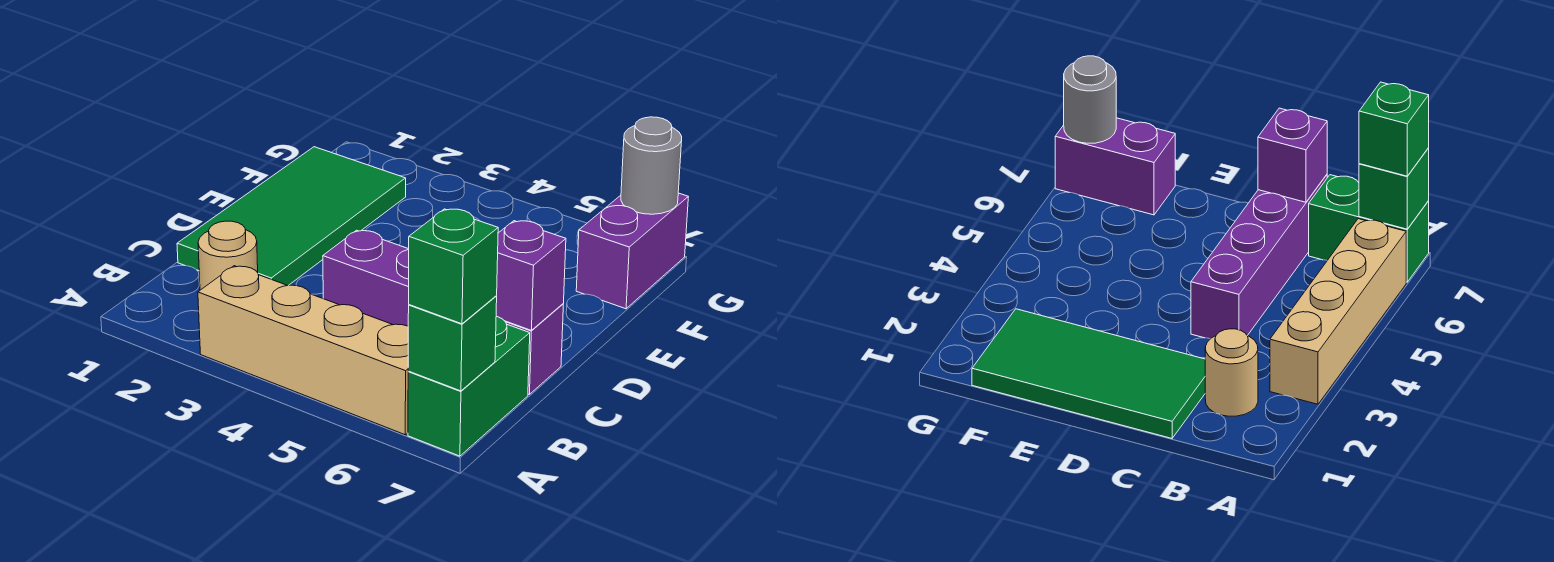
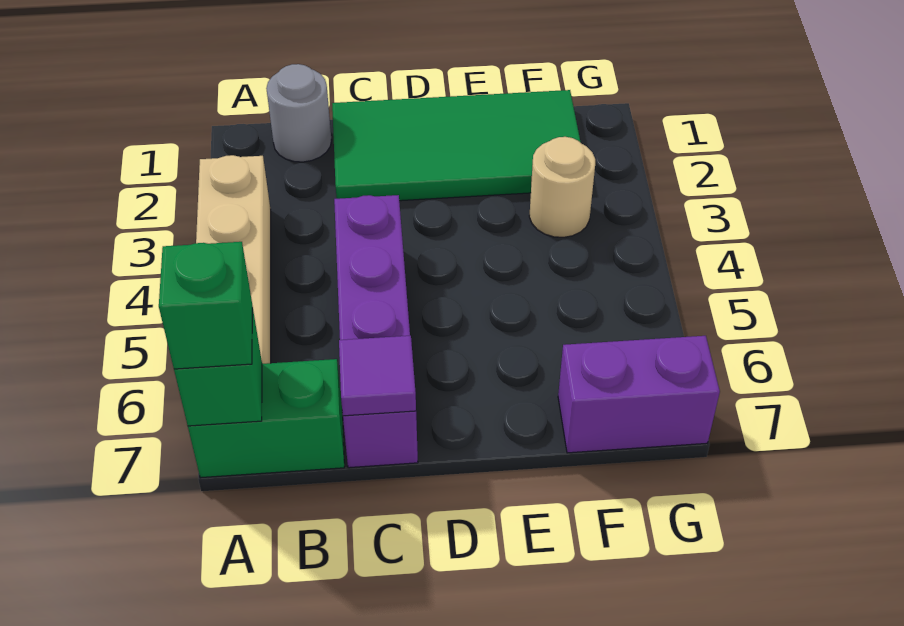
tan round brick B2 level 1 -> tan round brick F3 level 1
purple brick C7 level 2 -> purple tile C7 level 2
grey round brick G7 level 2 -> grey round brick B1 level 1

